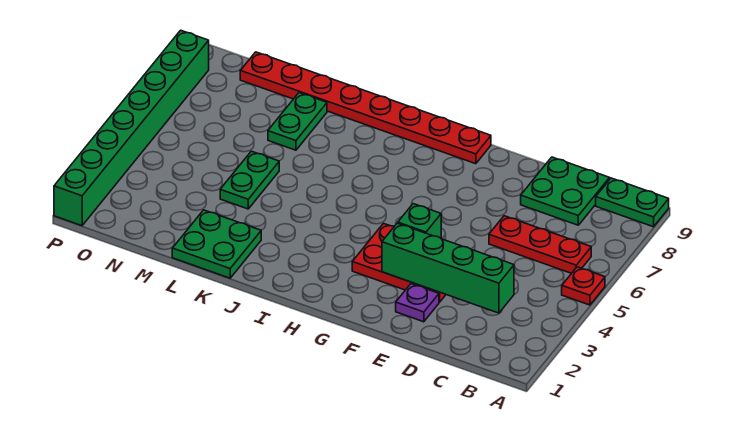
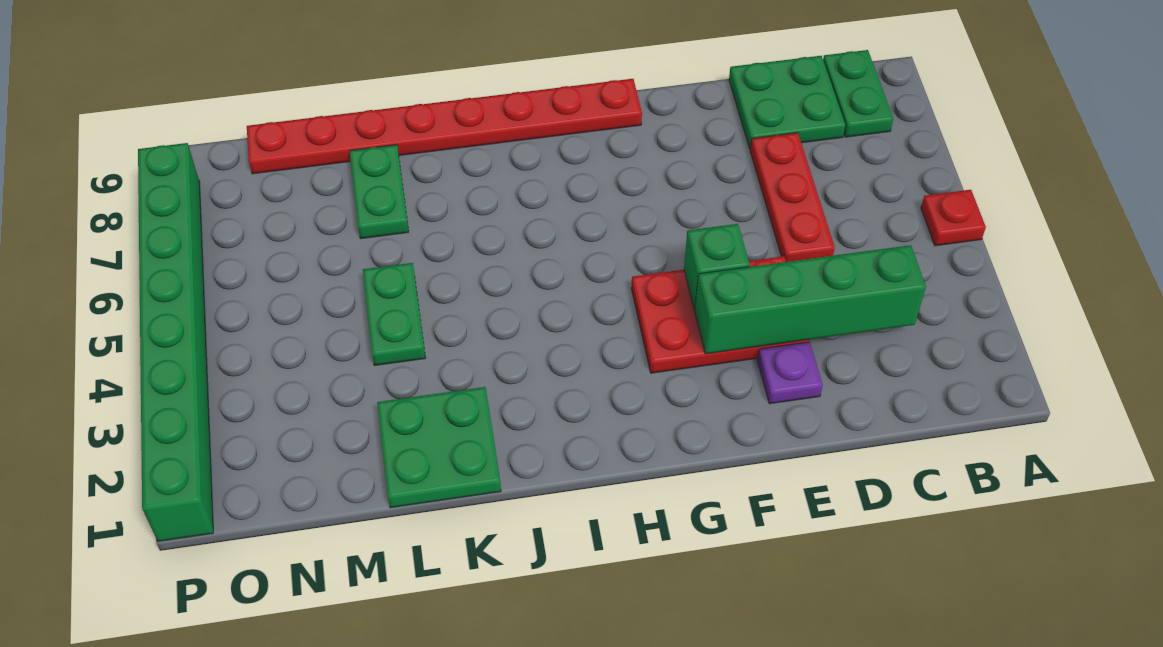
green plate A9:B9 level 1 -> green plate B8:B9 level 1
red plate B6:D6 level 1 -> red plate D5:D7 level 1

